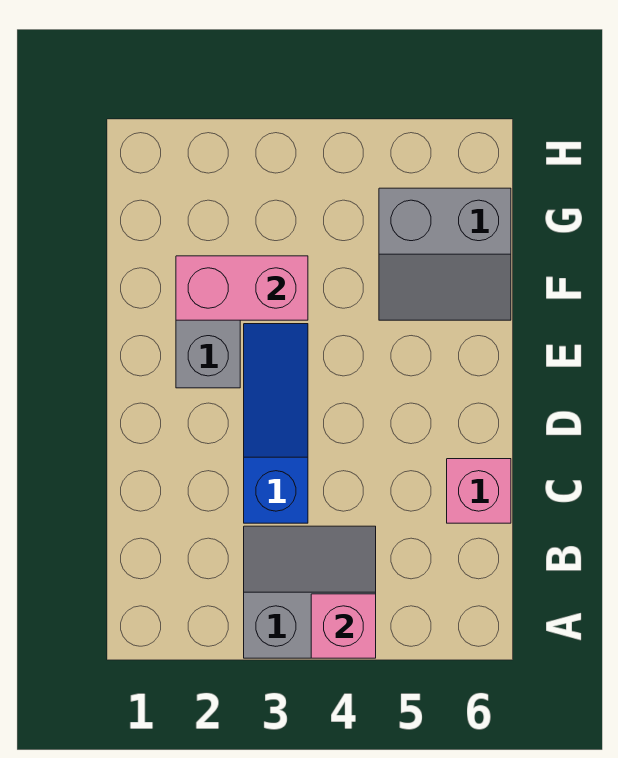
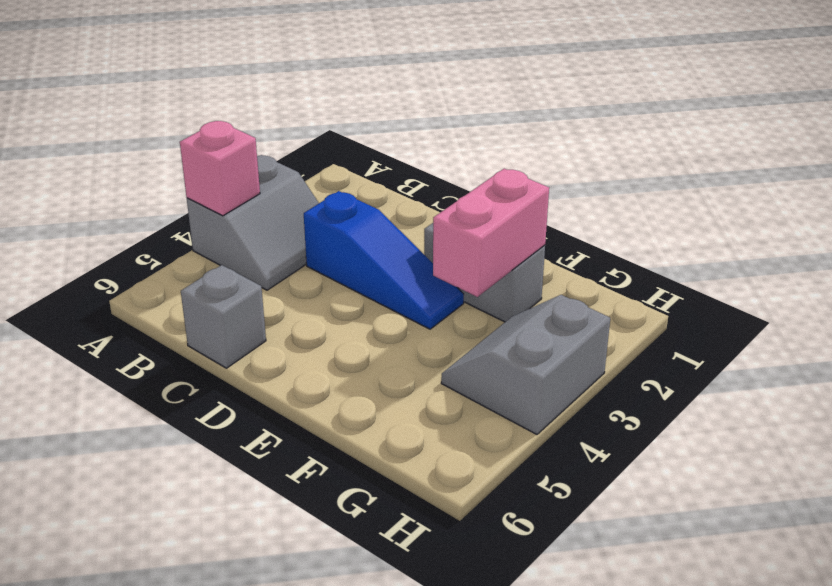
pink brick C6 level 1 -> grey brick C6 level 1
grey slope F5:G6 level 1 top G -> grey slope G3:H4 level 1 top H

